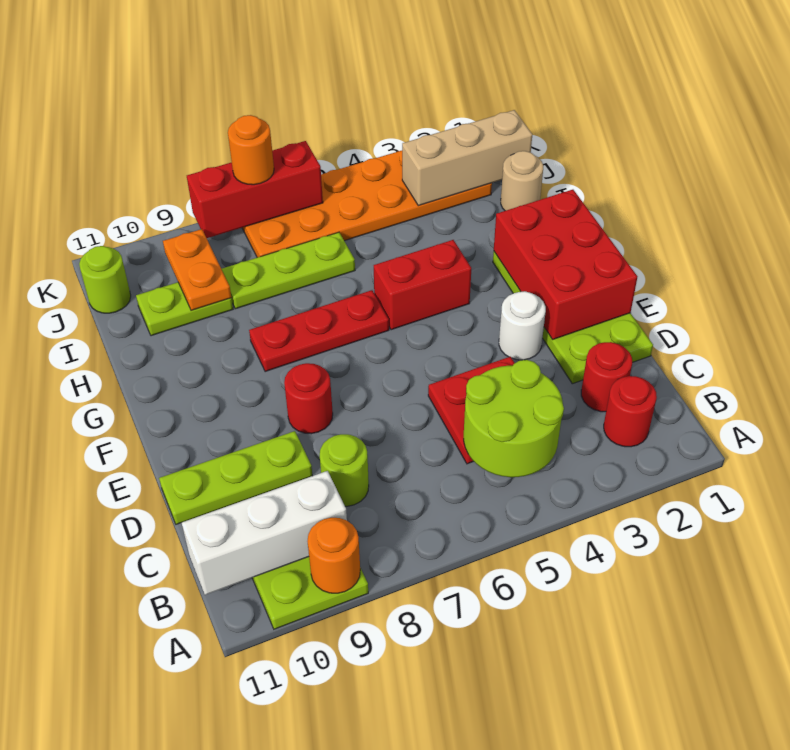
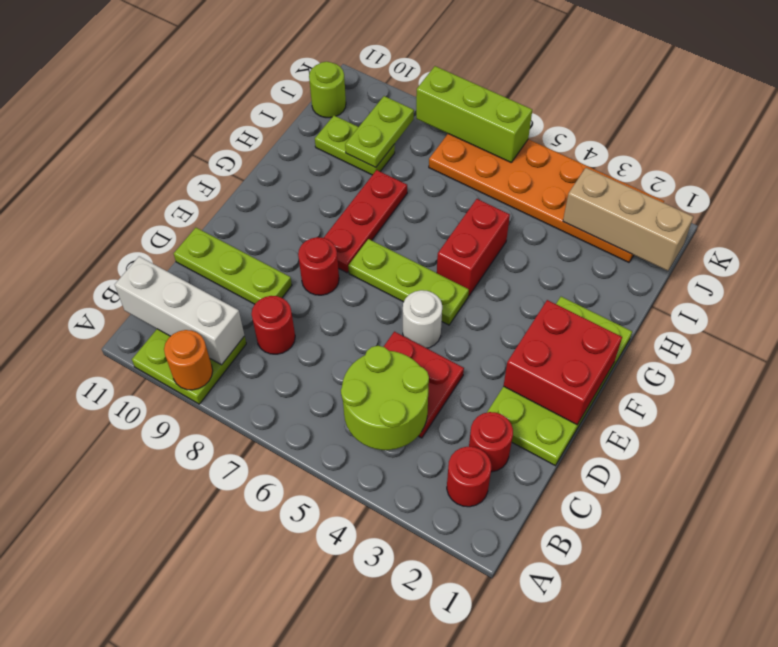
lime round brick C8 level 1 -> red round brick C8 level 1
red brick E1:G2 level 2 -> red brick E1:F2 level 2
white round brick E3 level 1 -> white round brick E5 level 1
red brick G4:G5 level 1 -> red brick G5:H5 level 1
red plate G6:G8 level 1 -> red plate F8:H8 level 1
tan round brick I1 level 1 -> none
lime plate I6:I8 level 1 -> lime plate F5:F7 level 1
orange plate I9:J9 level 2 -> lime plate I9:J9 level 2
red brick K6:K8 level 2 -> lime brick K6:K8 level 2
orange round brick K7 level 3 -> none

